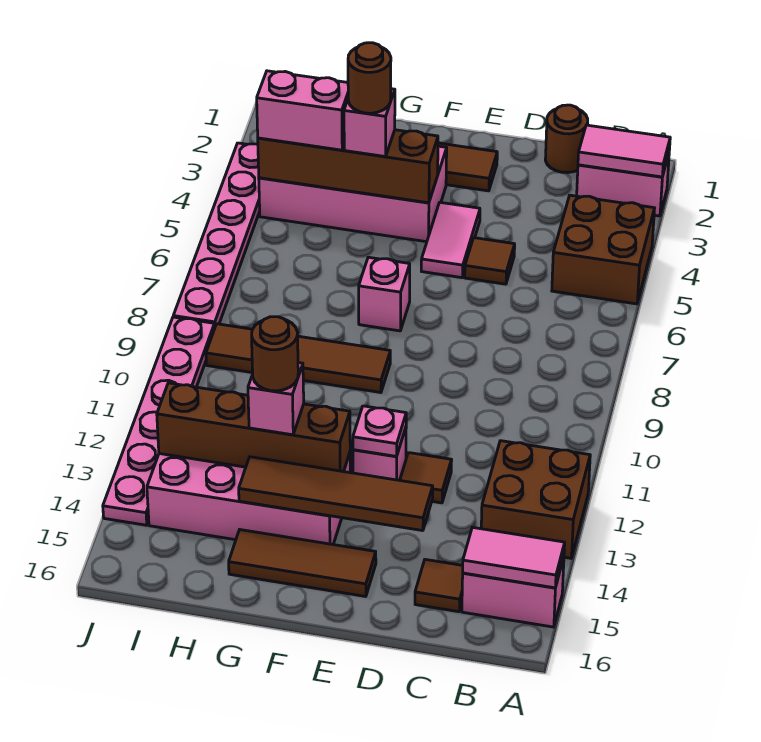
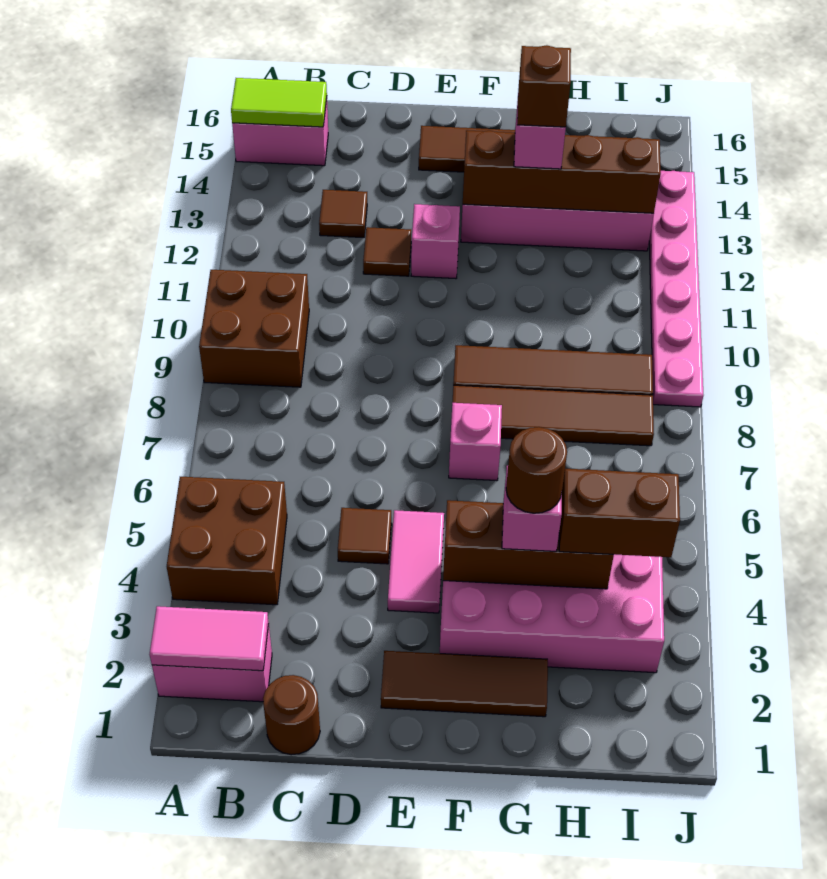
brown brick A12:B13 level 1 -> brown brick A9:B10 level 1
pink tile A15:B15 level 2 -> lime tile A15:B15 level 2
brown tile C15 level 1 -> brown tile C13 level 1
brown tile D14:G14 level 2 -> brown tile F8:I8 level 1
pink plate E12 level 2 -> none
brown brick F4:I4 level 2 -> brown brick F4:H4 level 2
brown round brick G13 level 4 -> brown brick G13 level 4
pink brick H4:I4 level 3 -> brown brick H4:I4 level 3
pink plate J3:J8 level 1 -> none

